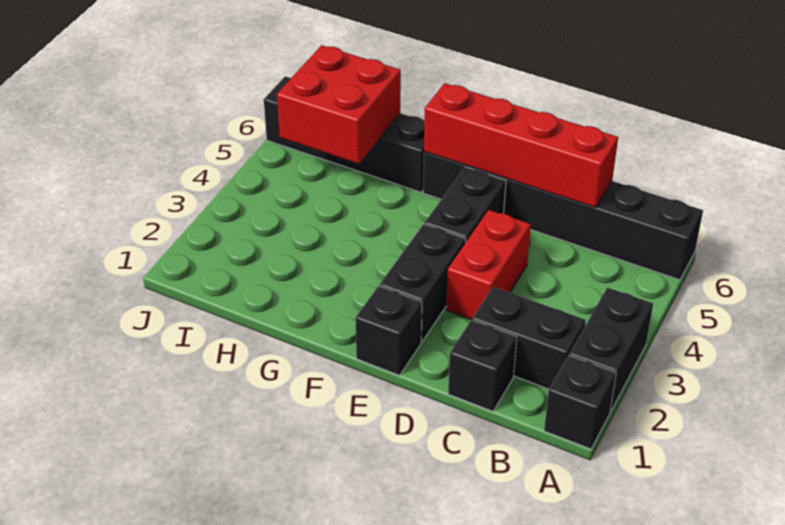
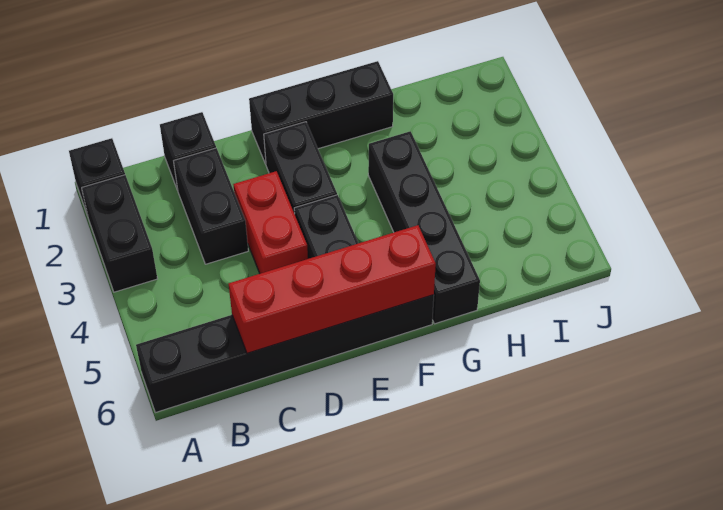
black brick B2:C2 level 1 -> black brick C2:C3 level 1
black brick E1 level 1 -> black brick E1:G1 level 1
black brick G6:J6 level 1 -> black brick G3:G6 level 1
red brick H5:I6 level 2 -> none

